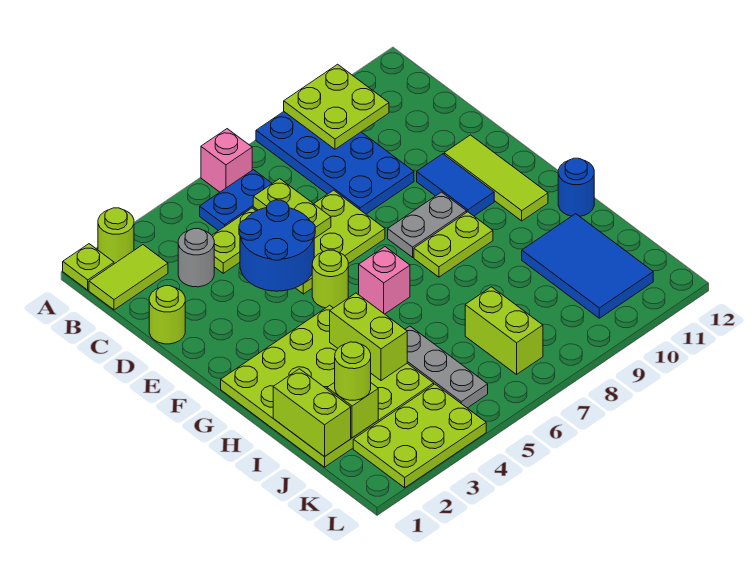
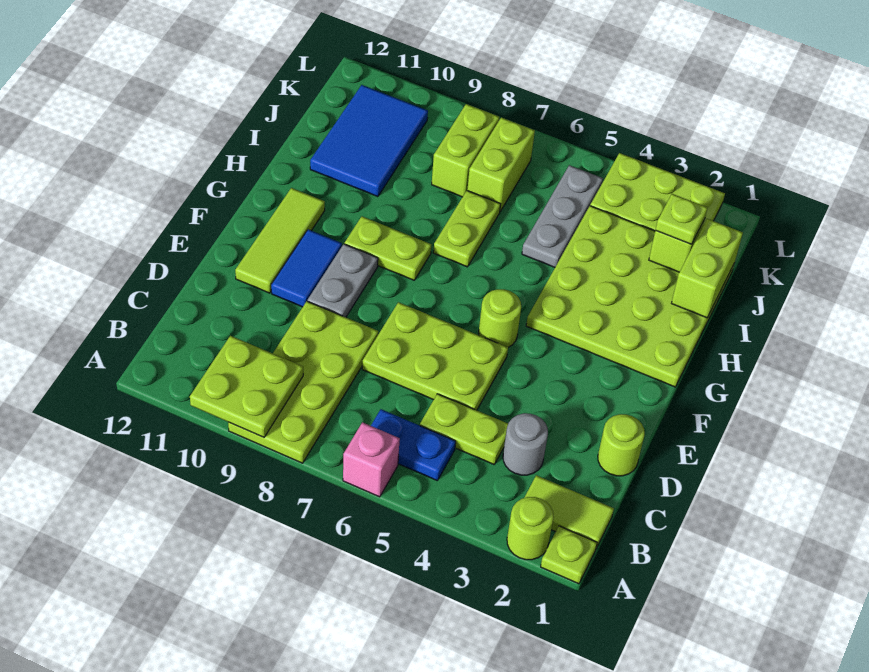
blue plate A8:D9 level 1 -> lime plate A8:D9 level 1
lime plate C6:D6 level 2 -> lime plate H7:I7 level 1
blue round brick D4:E5 level 2 -> none
grey plate F8:F9 level 1 -> grey plate E9:F9 level 1
pink brick G6 level 1 -> none
lime brick H4:I4 level 2 -> lime brick J8:K8 level 1
blue round brick H12 level 1 -> none
lime round brick J2 level 3 -> lime plate J2 level 3

